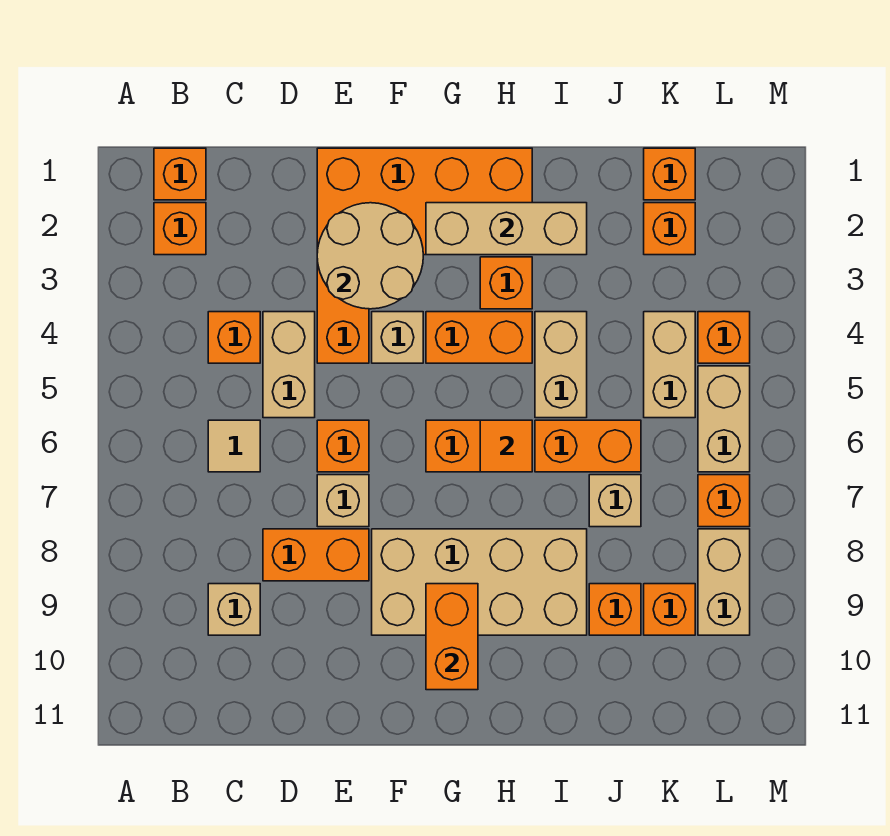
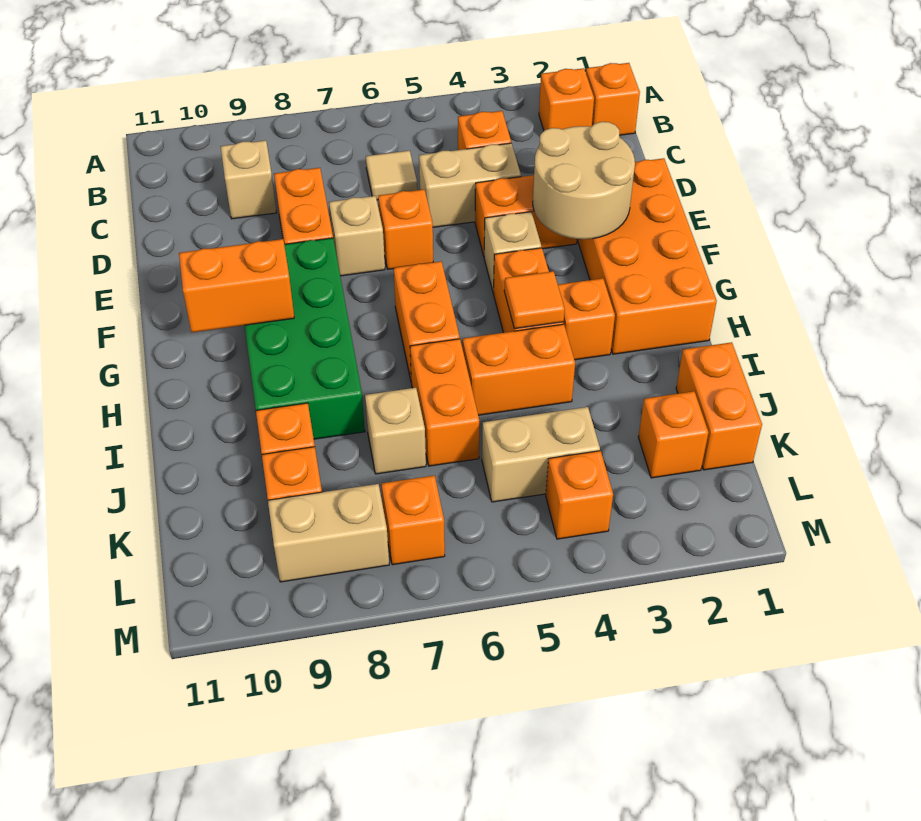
tan brick F8:I9 level 1 -> green brick F8:I9 level 1
tan brick G2:I2 level 2 -> none
orange tile H6 level 2 -> orange tile H4 level 2
tan brick I4:I5 level 1 -> orange brick I4:I5 level 1
orange brick K1 level 1 -> orange brick J1:K1 level 1
tan brick L5:L6 level 1 -> none

